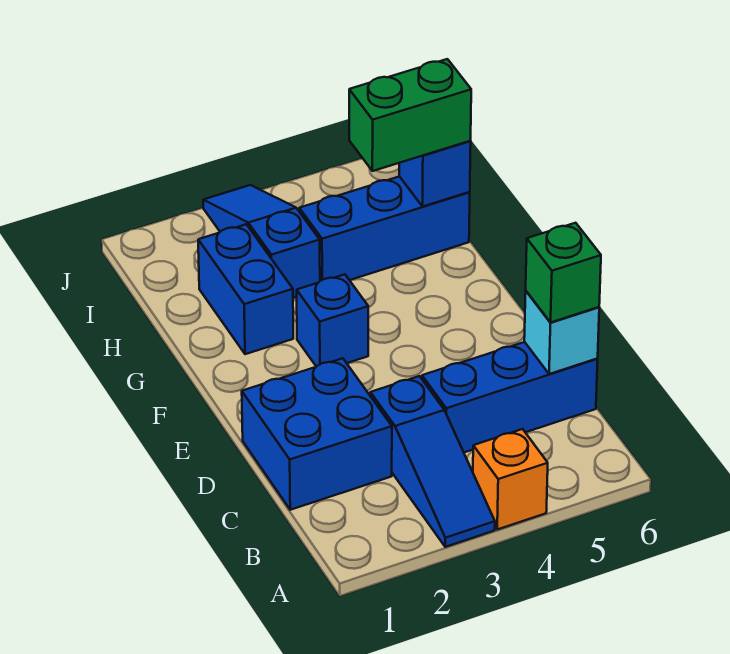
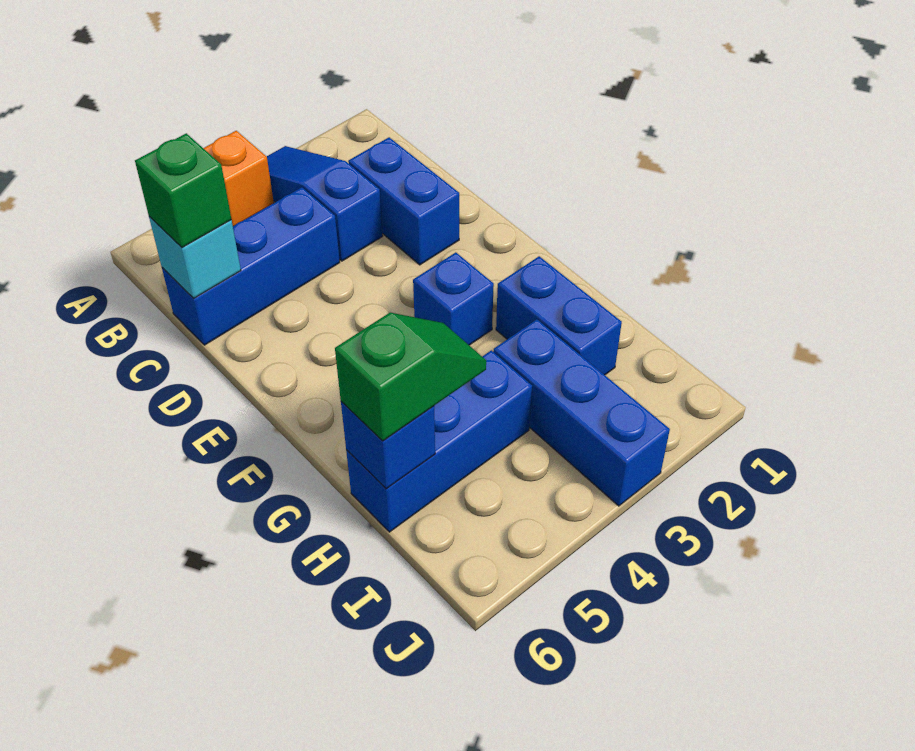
blue brick C1:D2 level 1 -> blue brick C2:D2 level 1
blue slope H3:J3 level 1 top H -> blue brick H3:J3 level 1
green brick H5:H6 level 3 -> green slope H5:H6 level 3 top 6

